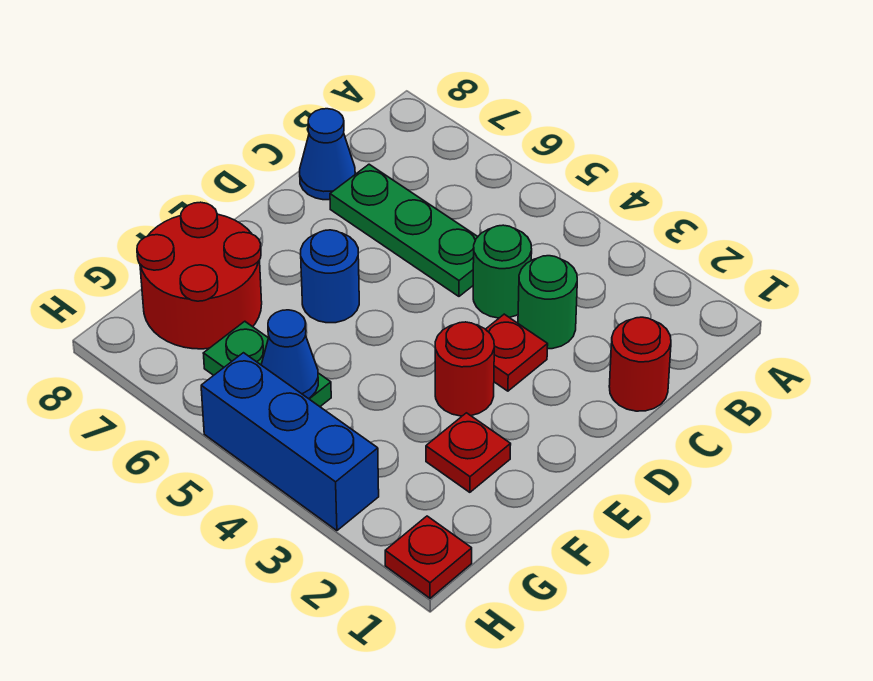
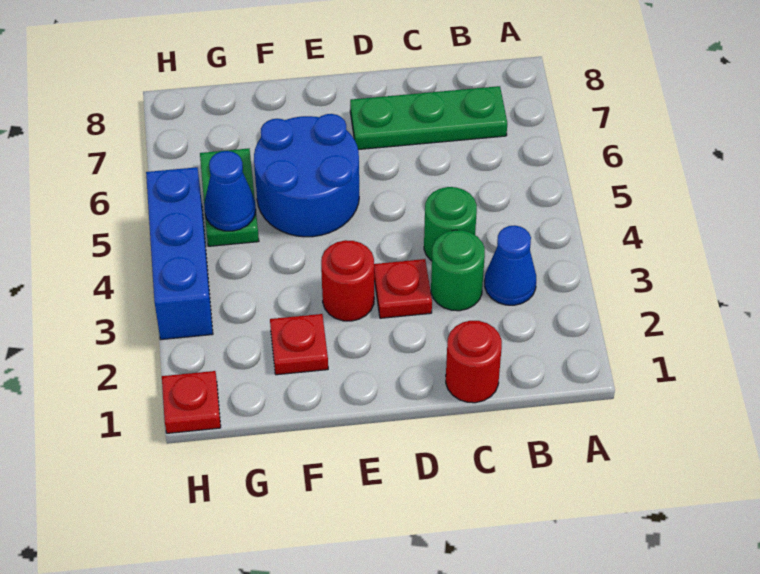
green plate C5:C7 level 1 -> green plate B7:D7 level 1
blue cone C8 level 1 -> blue cone B3 level 1
blue round brick E6 level 1 -> blue round brick E5:F6 level 1
red round brick F7:G8 level 1 -> none

